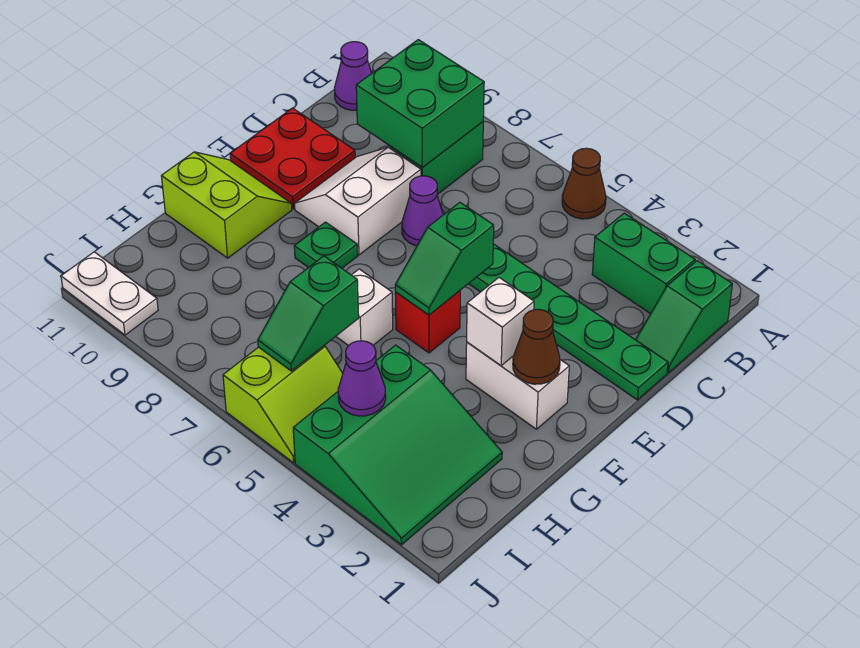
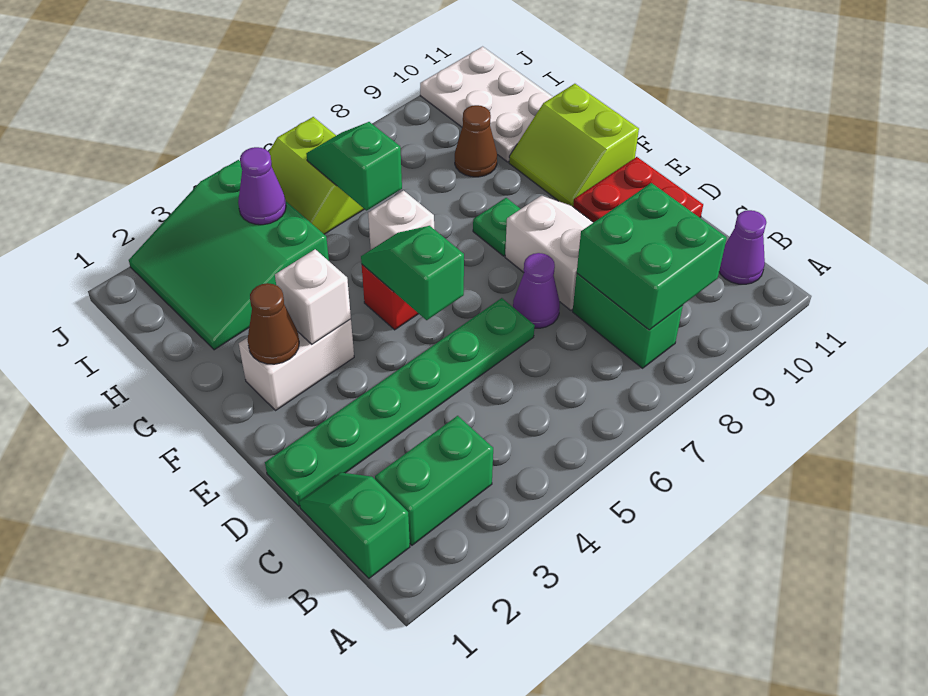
brown cone A5 level 1 -> brown cone H9 level 1
lime slope F10:G11 level 1 top G -> lime slope F10:G11 level 1 top 11
white plate J10:J11 level 1 -> white plate H10:J11 level 1

